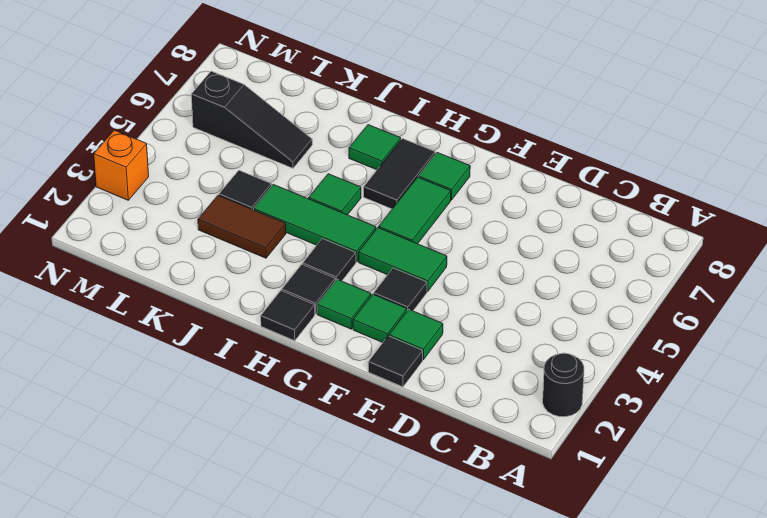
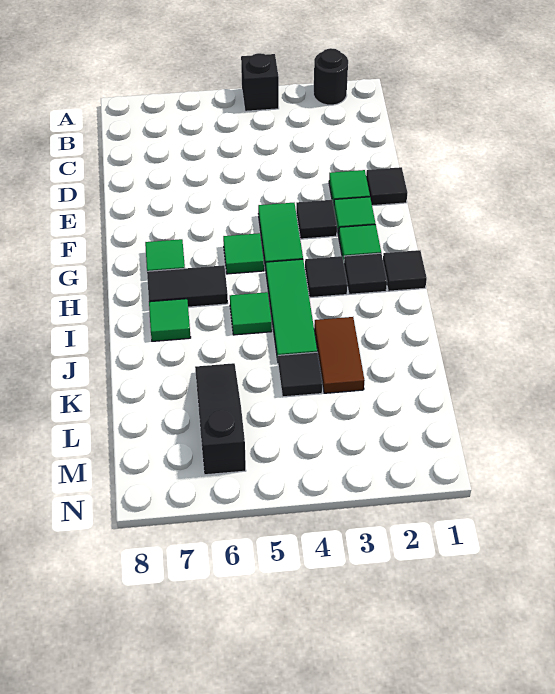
none -> black brick A4 level 1
green tile G5:G6 level 1 -> green tile G5 level 1
orange brick N3 level 1 -> none

